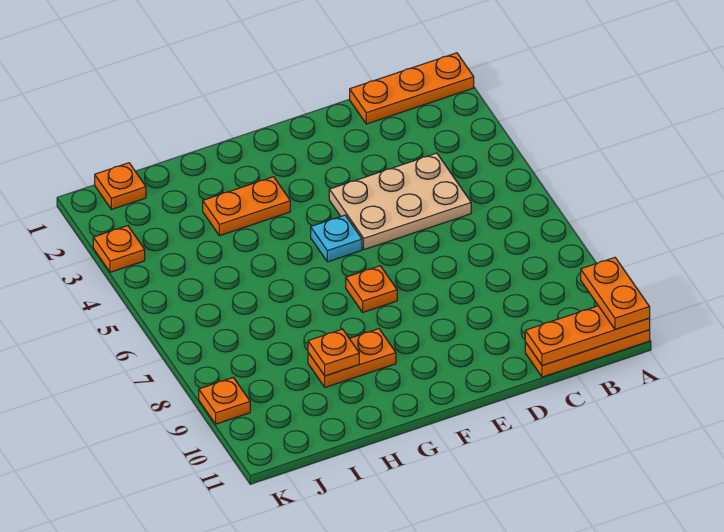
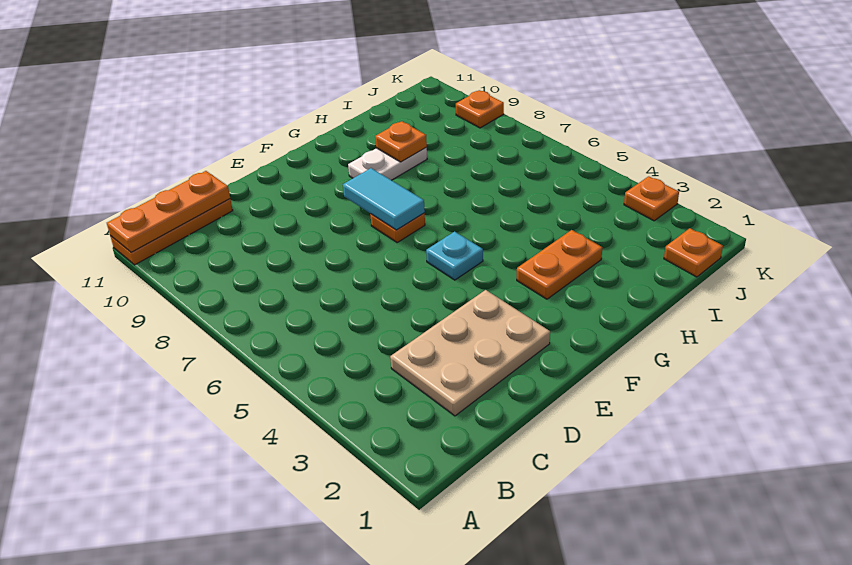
orange plate A1:C1 level 1 -> none
orange plate A10:A11 level 3 -> none
tan plate C4:E5 level 1 -> tan plate C2:E3 level 1
none -> cyan tile F7:F8 level 2
orange plate G9:H9 level 1 -> white plate G9:H9 level 1

